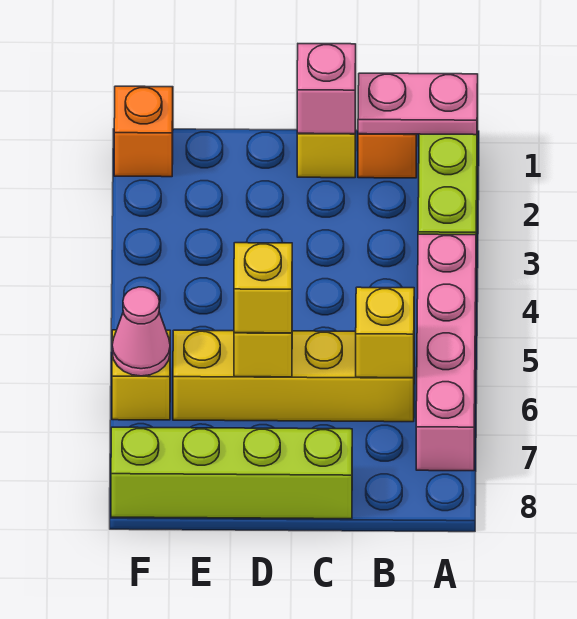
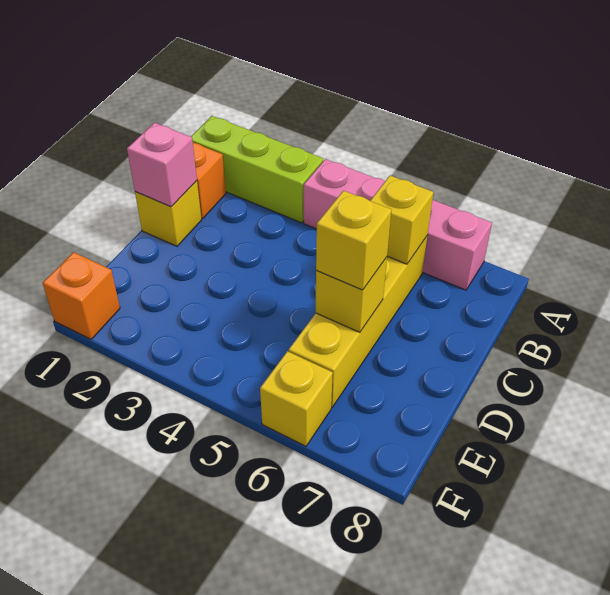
pink plate A1:B1 level 2 -> none
lime brick C8:F8 level 1 -> none
pink cone F6 level 2 -> none

